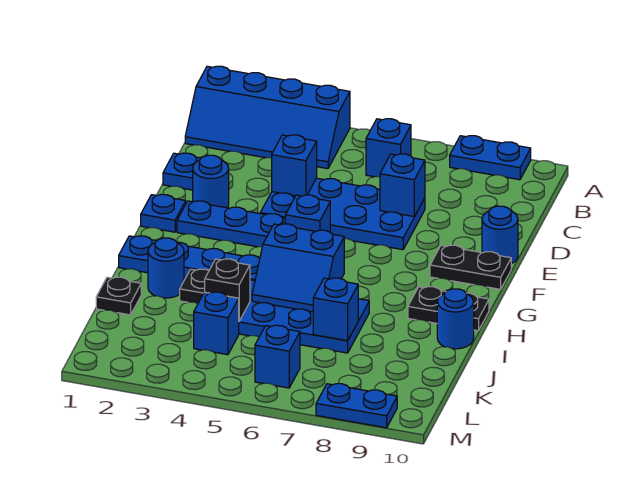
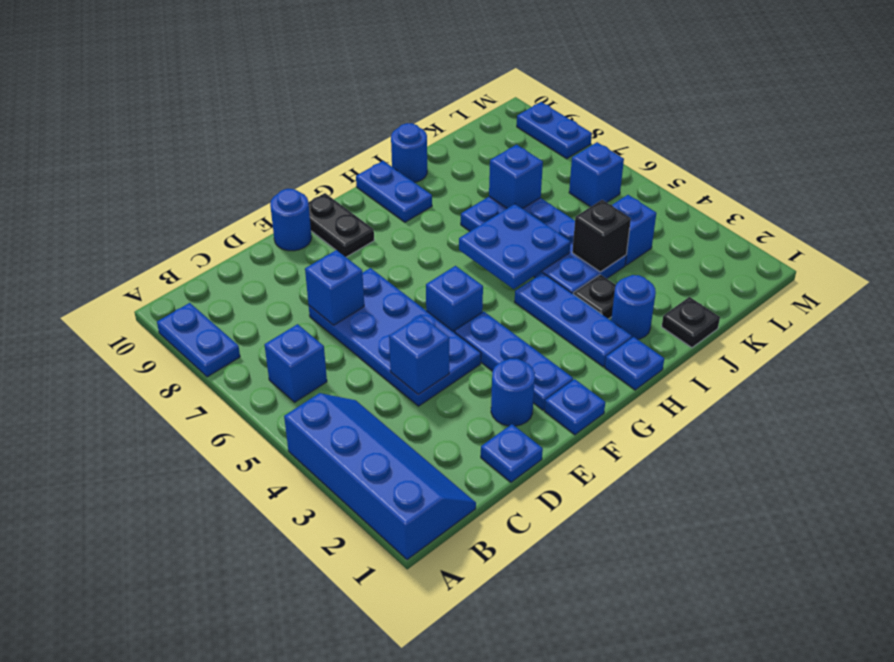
blue slope H5:I6 level 2 top H -> blue plate H5:I6 level 2
black plate H9:H10 level 1 -> blue plate H9:H10 level 1

